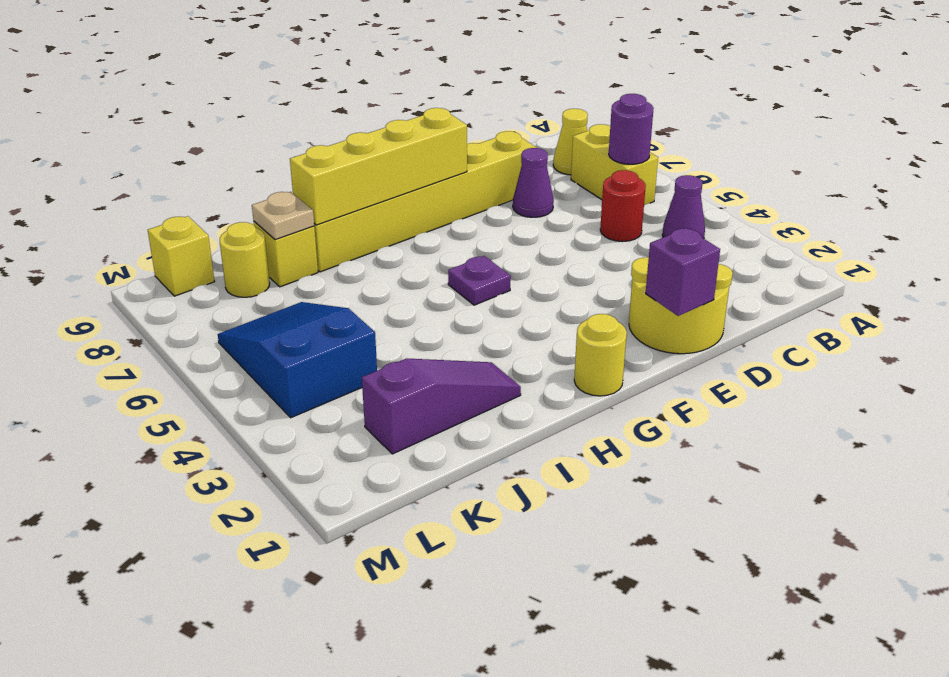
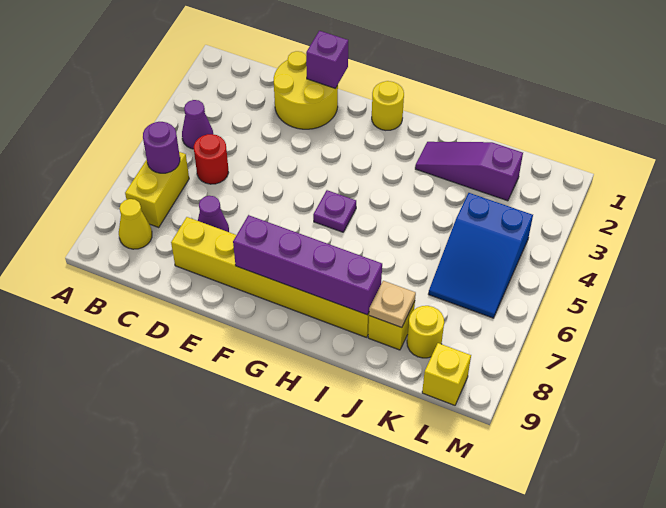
yellow brick F8:I8 level 2 -> purple brick F8:I8 level 2

